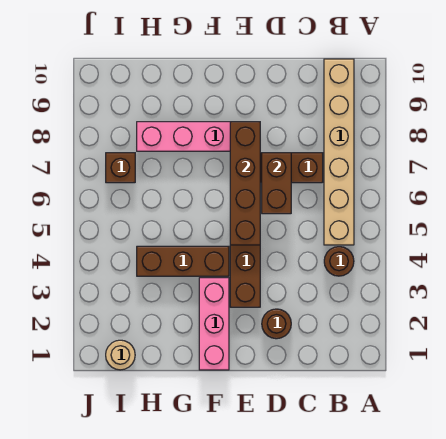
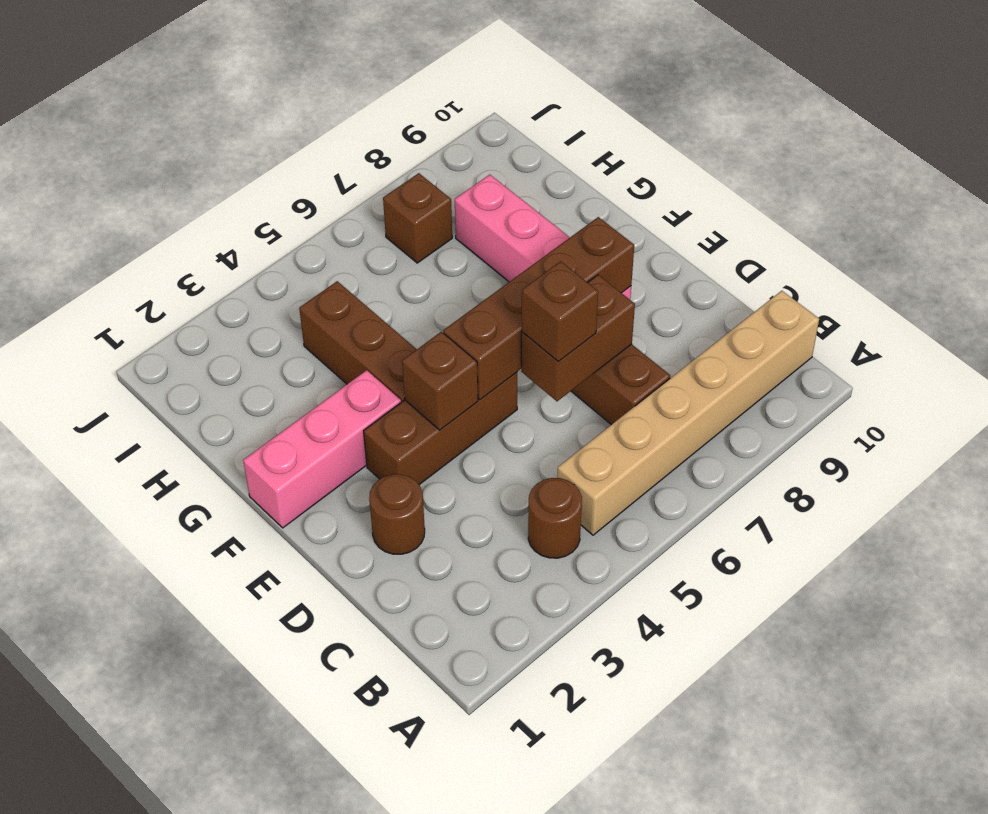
none -> brown brick D6 level 3
none -> brown brick E4 level 2
tan round brick I1 level 1 -> none

